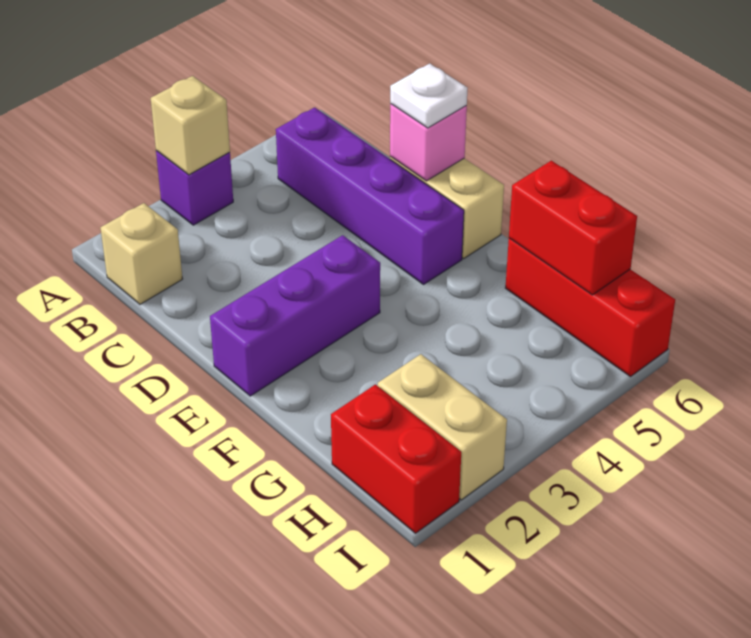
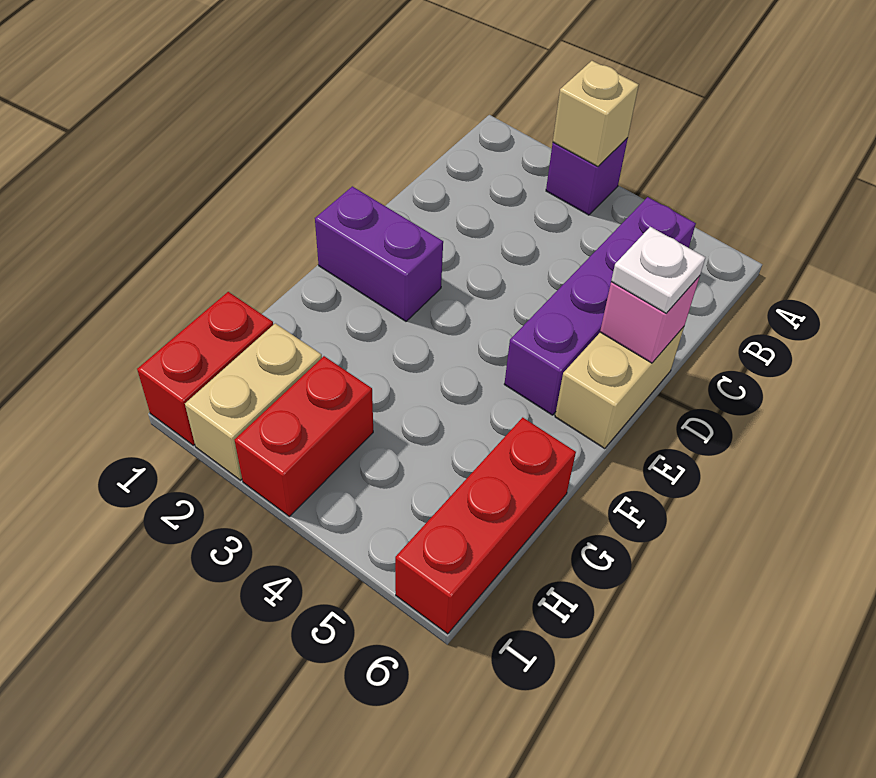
tan brick B1 level 1 -> none
purple brick E1:E3 level 1 -> purple brick E1:E2 level 1
red brick G6:H6 level 2 -> red brick H3:I3 level 1

